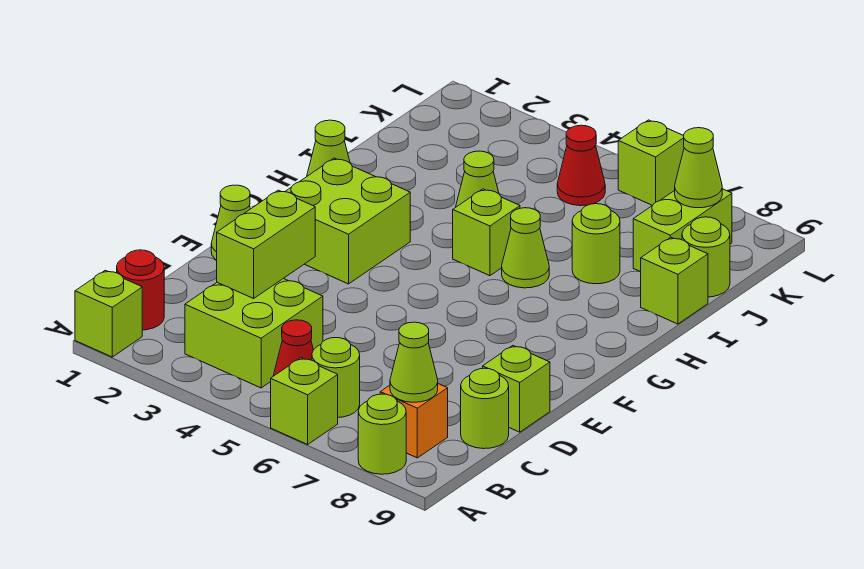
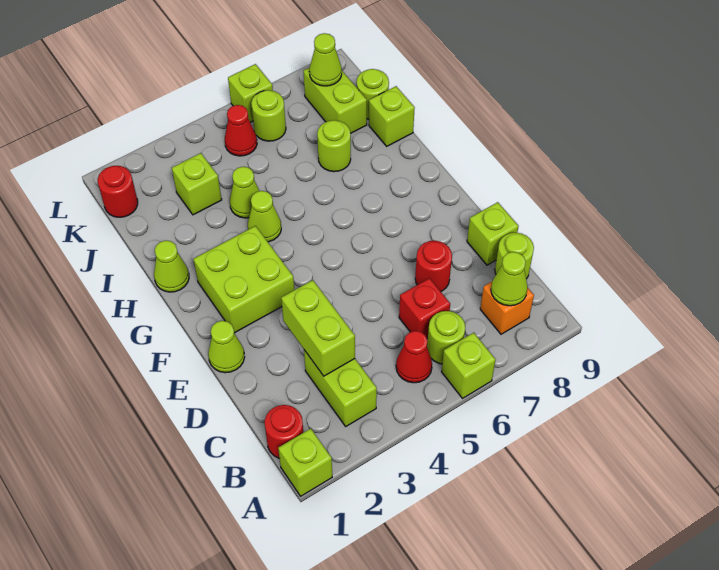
lime round brick A8 level 1 -> lime round brick K6 level 1
lime brick B3:C4 level 1 -> lime brick B3:C3 level 1
none -> red brick C6 level 1
none -> red round brick D7 level 1
lime brick H5 level 1 -> lime brick J3 level 1
lime cone H6 level 1 -> lime cone H4 level 1
none -> red round brick K1 level 1

